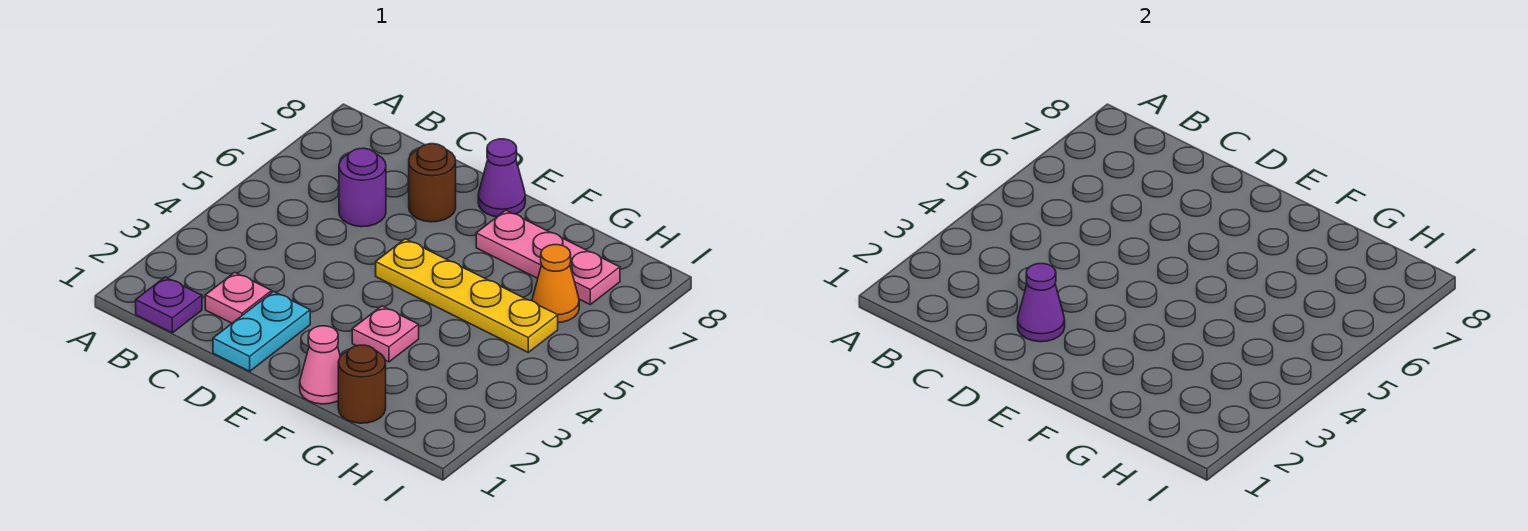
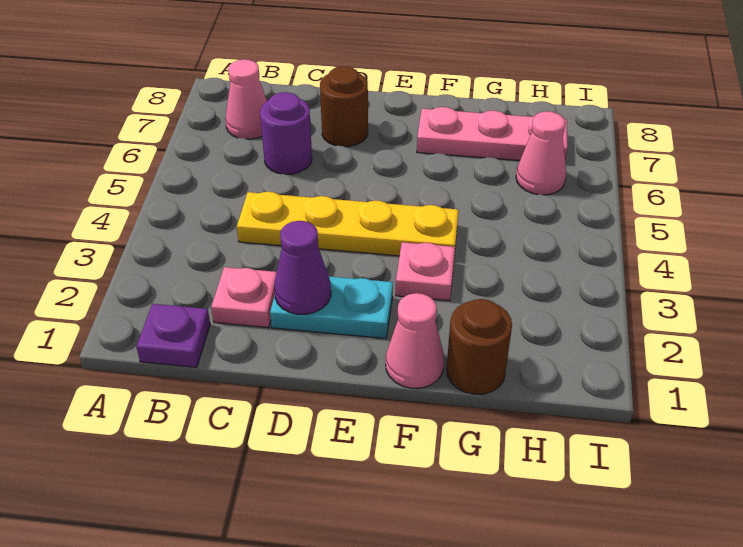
none -> pink cone B7 level 1
cyan plate D1:D2 level 1 -> cyan plate D2:E2 level 1
yellow plate E5:H5 level 1 -> yellow plate C4:F4 level 1
purple cone E8 level 1 -> none
orange cone H6 level 1 -> pink cone H6 level 1

